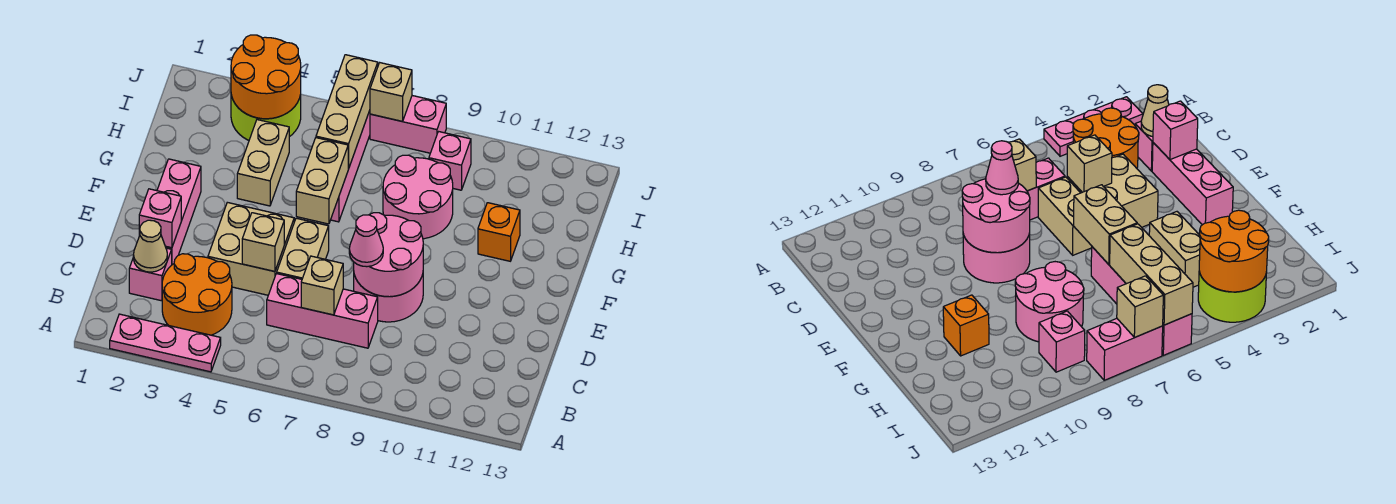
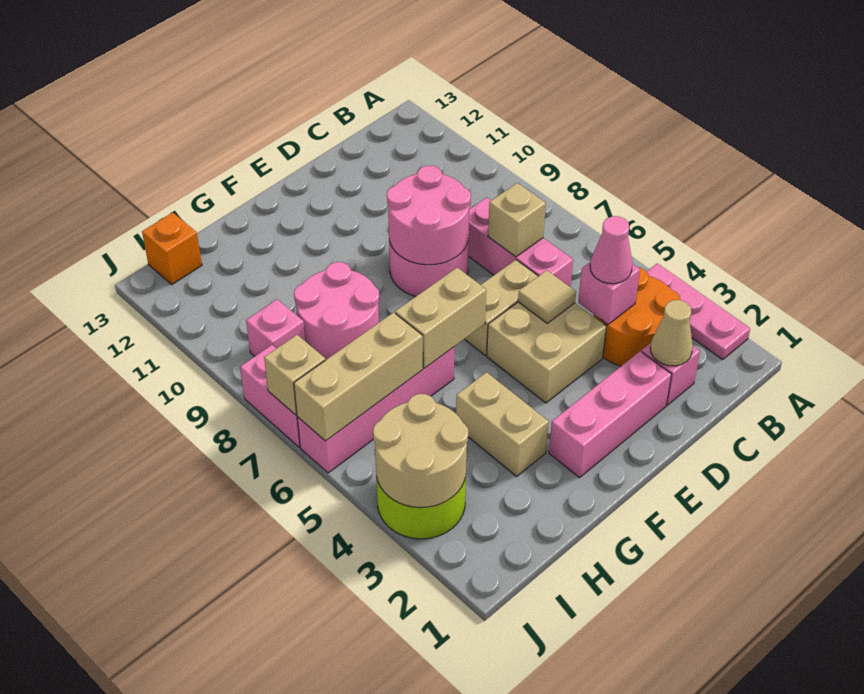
pink brick D2 level 2 -> pink brick C4 level 2
tan brick D5 level 2 -> tan tile D5 level 2
pink cone D8 level 3 -> pink cone C4 level 3
tan brick G4:H4 level 1 -> tan brick G3:G4 level 1
orange brick G11 level 1 -> orange brick I13 level 1
orange round brick I3:J4 level 2 -> tan round brick I3:J4 level 2

